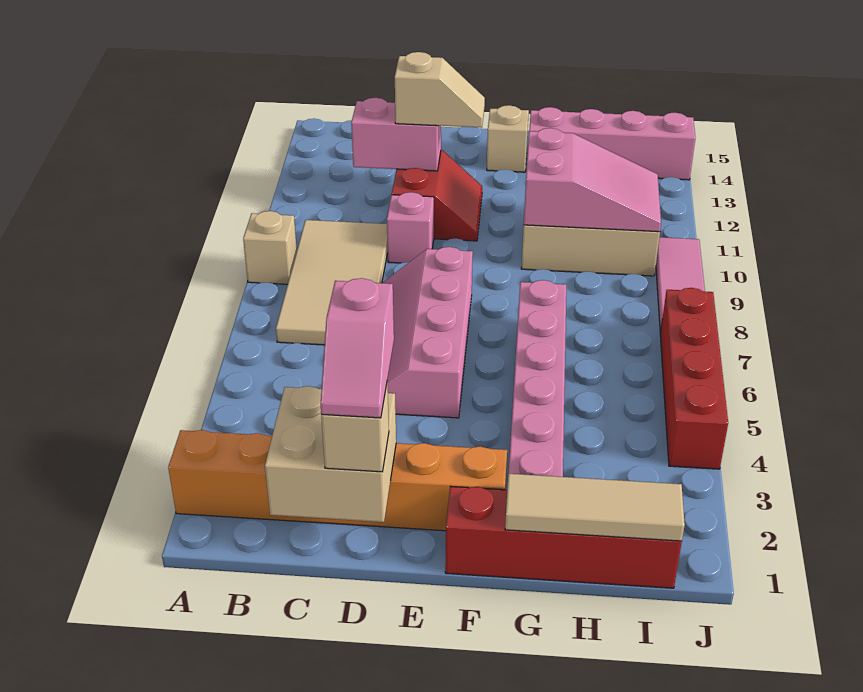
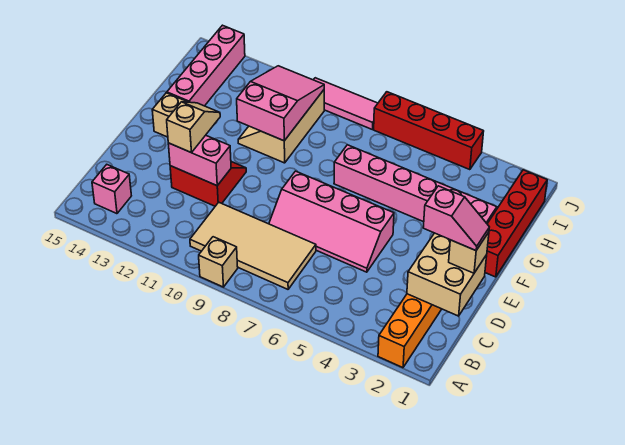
pink brick C12:D12 level 2 -> pink brick D11:D12 level 2
pink brick D10 level 1 -> pink brick B14 level 1
tan tile G1:I1 level 2 -> none

